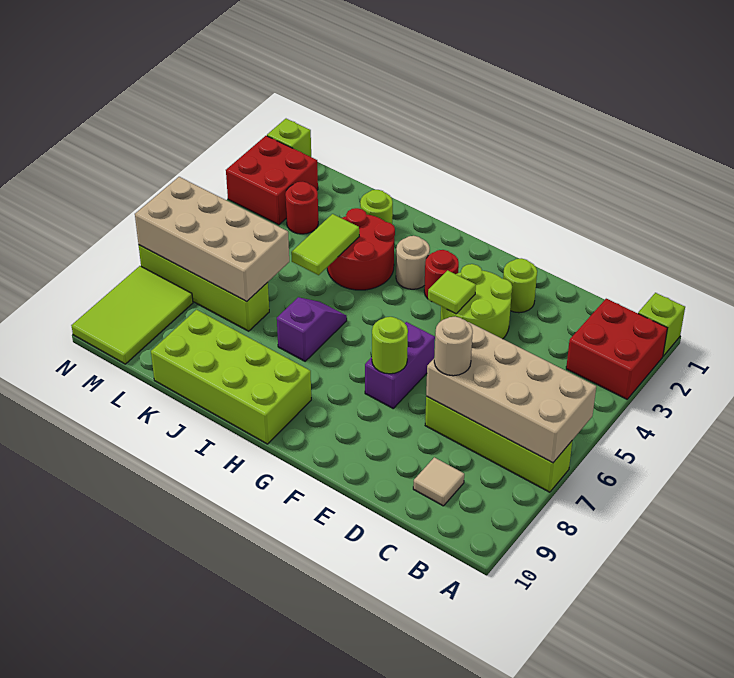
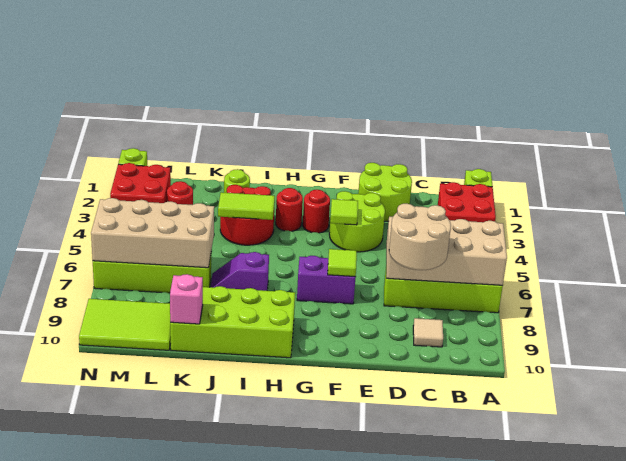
tan round brick D7 level 3 -> tan round brick C7:D8 level 3
lime round brick E2 level 1 -> lime round brick D1:E2 level 1
purple brick F6:F7 level 1 -> purple brick F7:G7 level 1
lime round brick F7 level 2 -> lime tile F7 level 2
tan round brick H3 level 1 -> red round brick H3 level 1
purple slope I6:I7 level 1 top 7 -> purple slope I7:J7 level 1 top I
lime tile J4:J5 level 2 -> lime tile I4:J4 level 2
none -> pink brick K10 level 2
lime tile M8:N10 level 1 -> lime tile L9:N10 level 1

